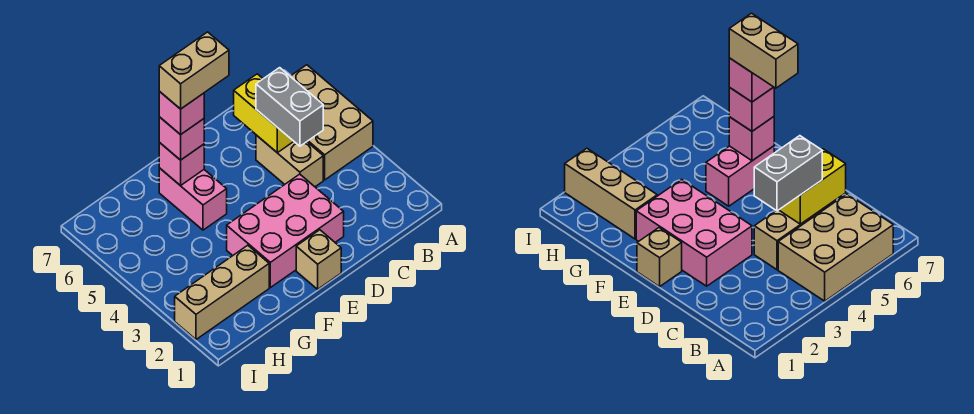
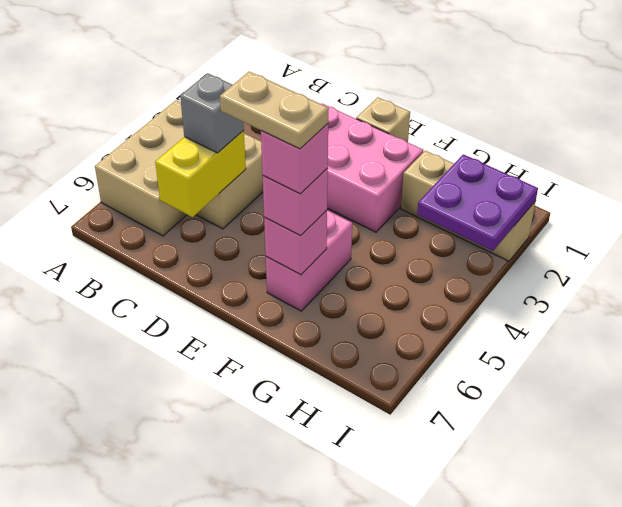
grey brick C4:C5 level 3 -> grey brick C5 level 3
tan brick E6:F6 level 5 -> tan plate E6:F6 level 5
none -> purple plate H2:I3 level 2

